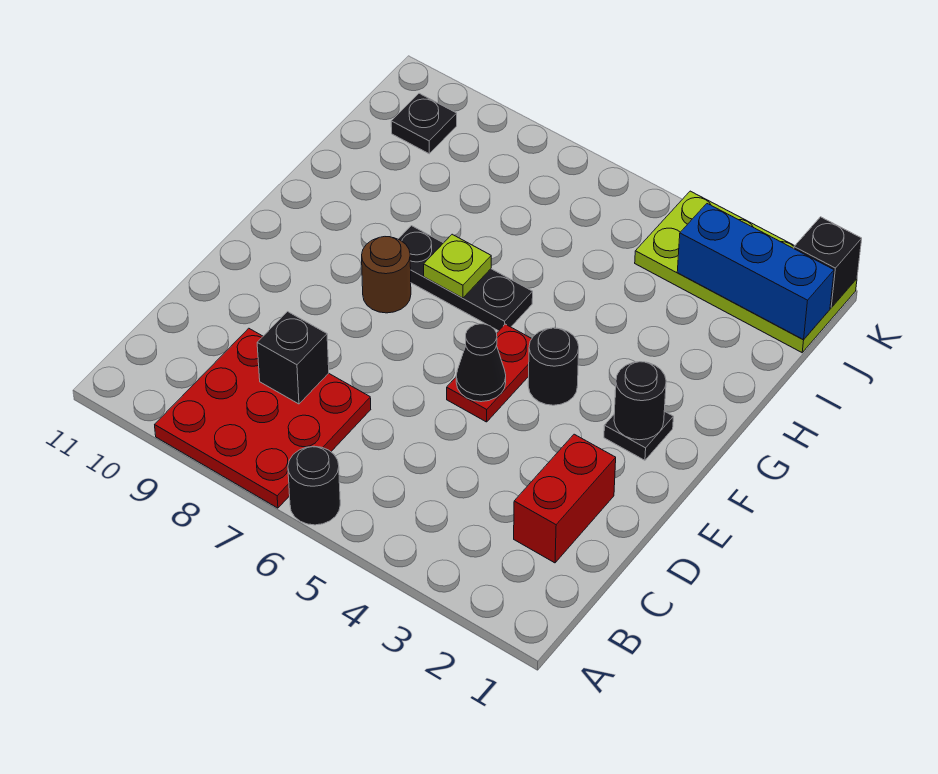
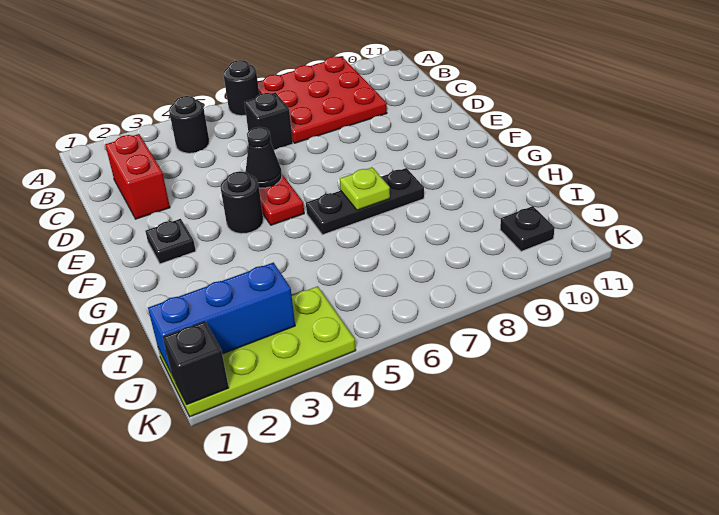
black brick C8 level 2 -> black brick C6 level 1
black round brick F2 level 2 -> black round brick B4 level 1
brown round brick F8 level 1 -> none

